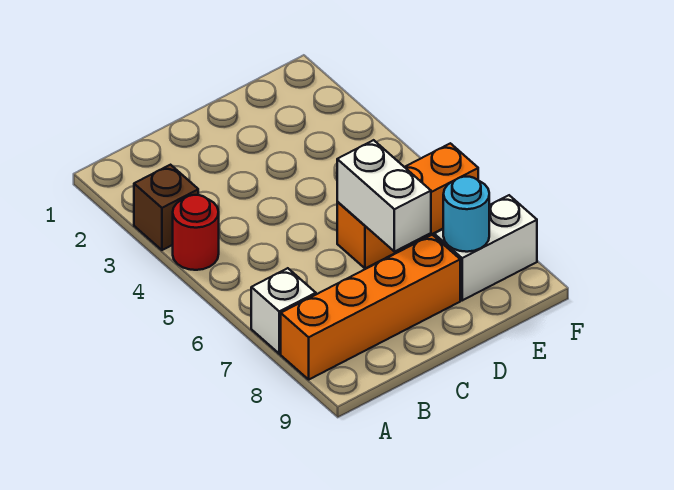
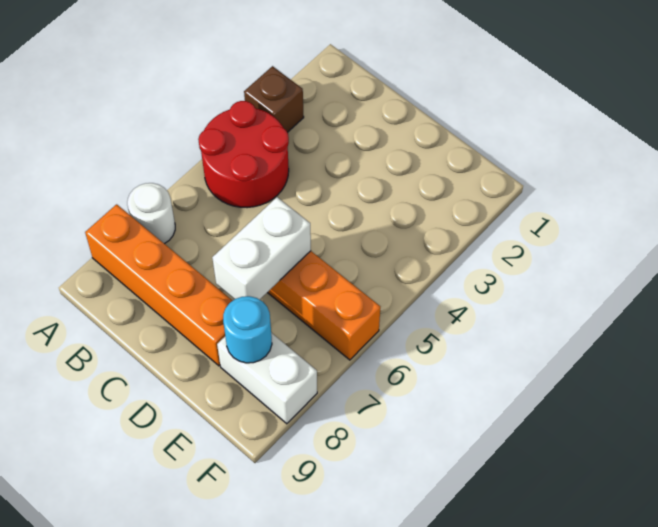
red round brick A4 level 1 -> red round brick A4:B5 level 1
white brick A7 level 1 -> white round brick A7 level 1

